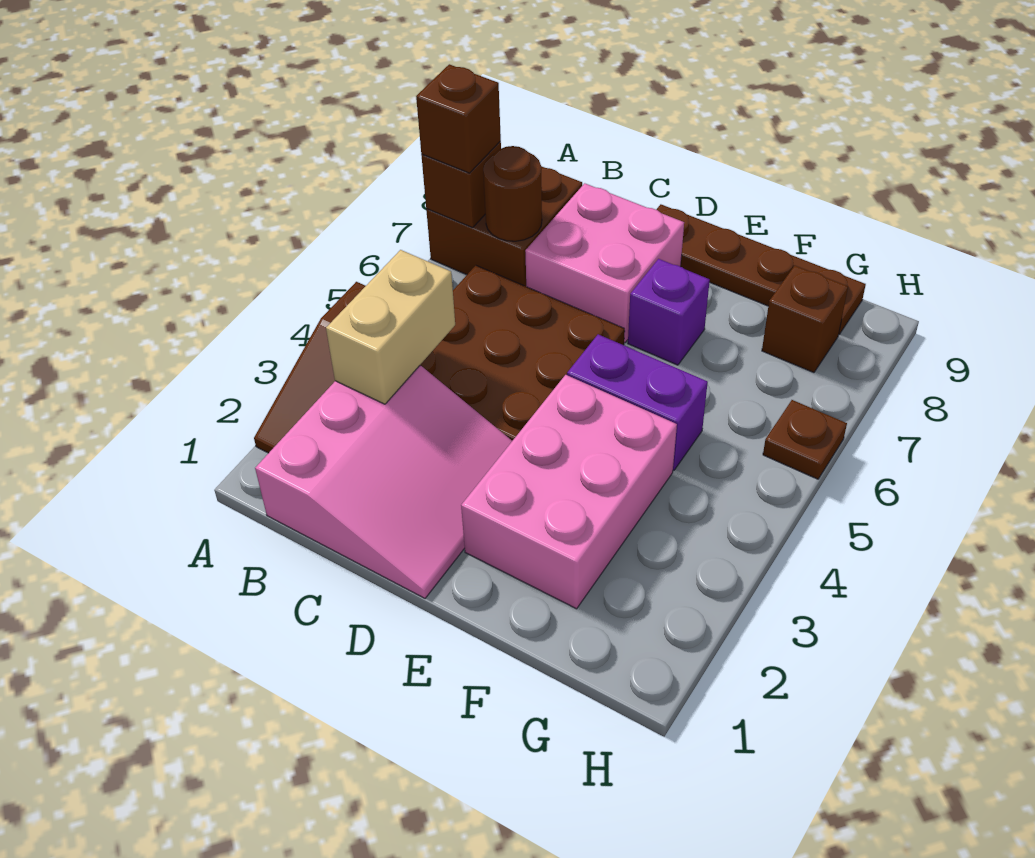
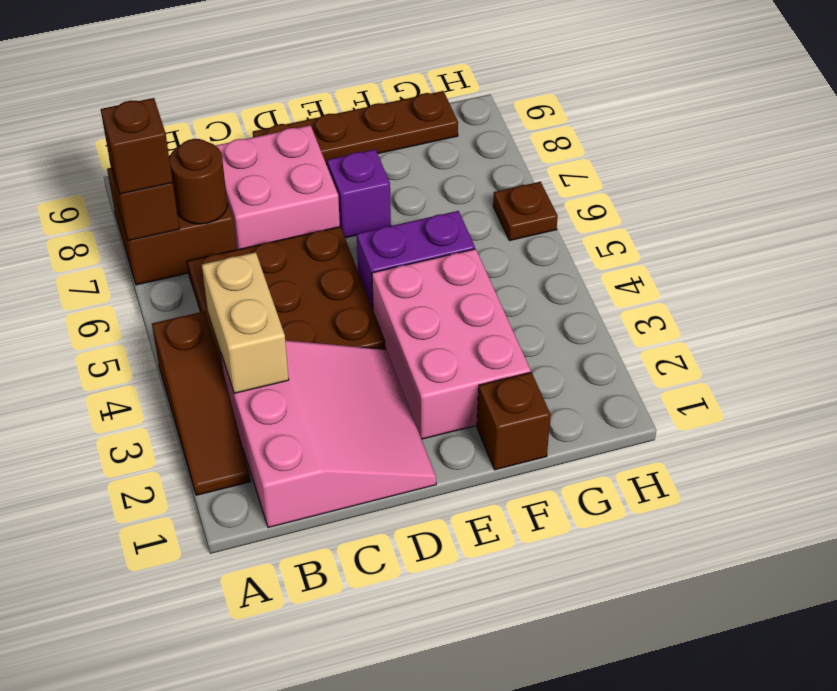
brown brick G8 level 1 -> brown brick F1 level 1

